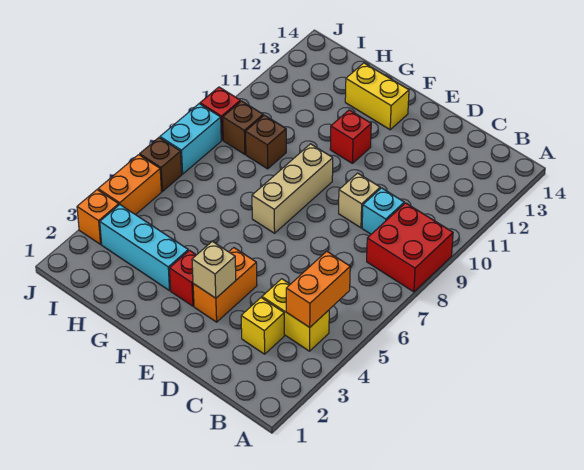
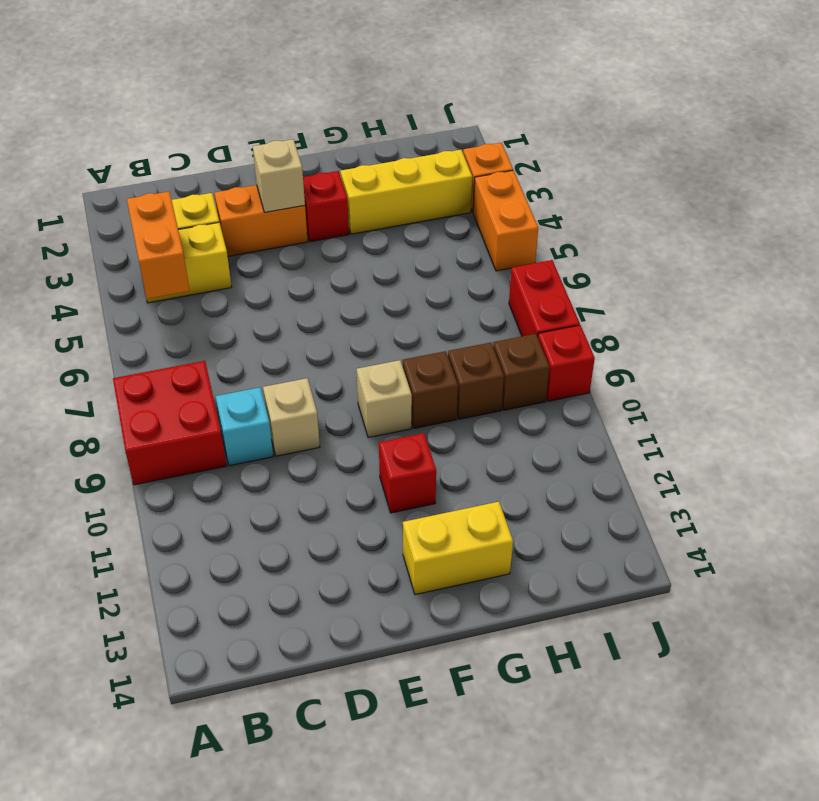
orange brick E3:E4 level 1 -> orange brick D3:E3 level 1
tan brick F7:F9 level 1 -> tan brick F9 level 1
cyan brick G3:I3 level 1 -> yellow brick G3:I3 level 1
brown brick J6 level 1 -> brown brick G9 level 1
cyan brick J7:J8 level 1 -> red brick J7:J8 level 1

